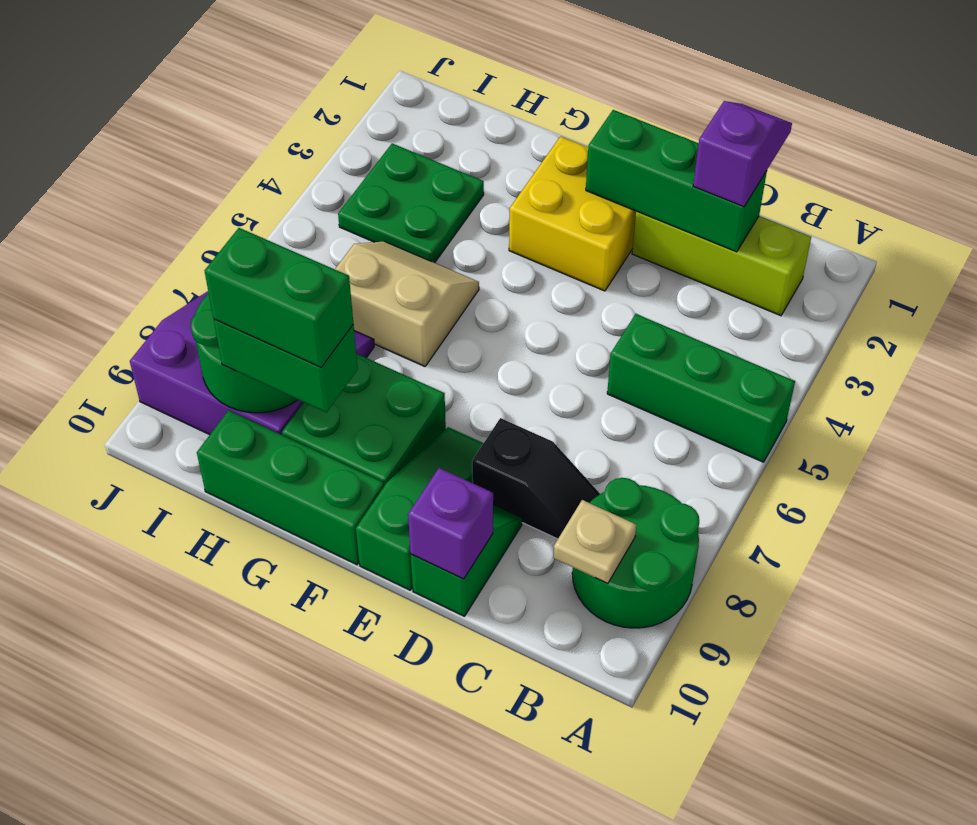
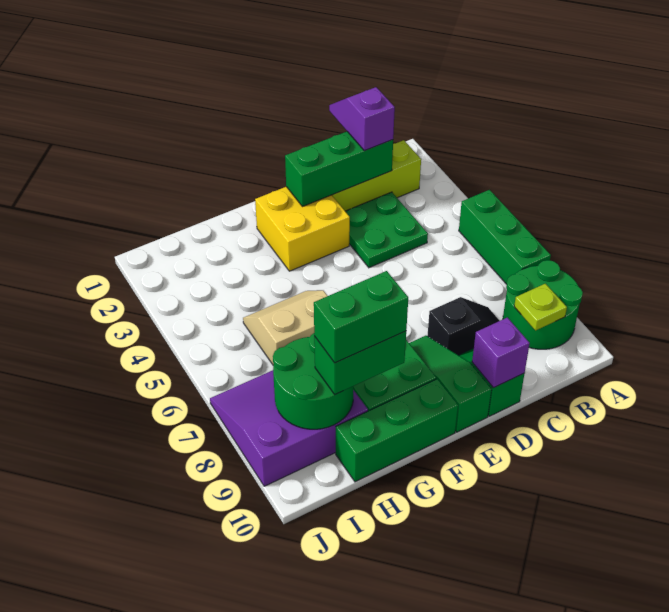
green brick A5:C5 level 1 -> green brick A5:A7 level 1
tan plate B9 level 2 -> lime plate B9 level 2
green plate H3:I4 level 1 -> green plate C3:D4 level 1

